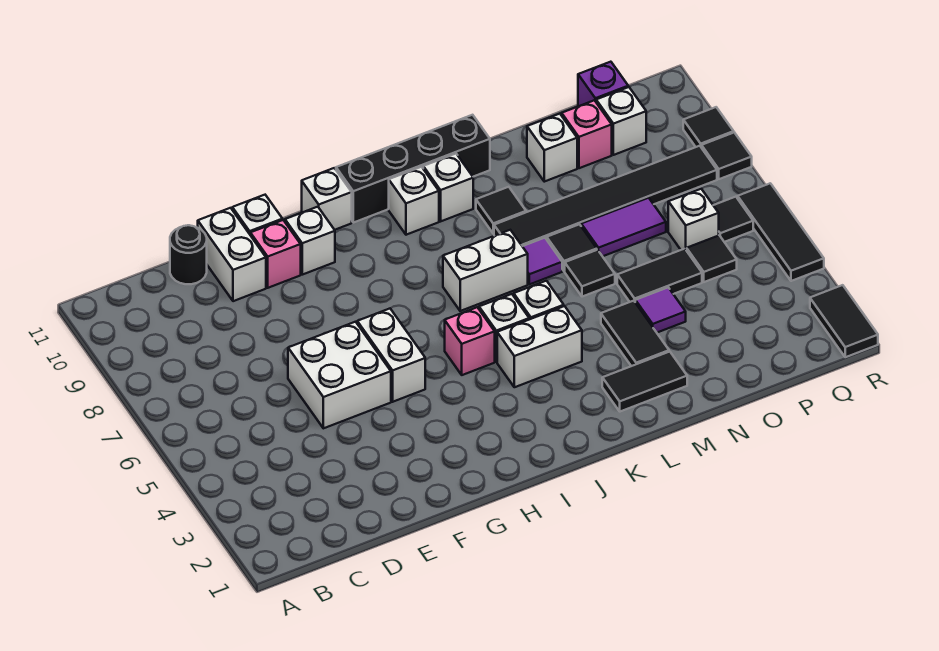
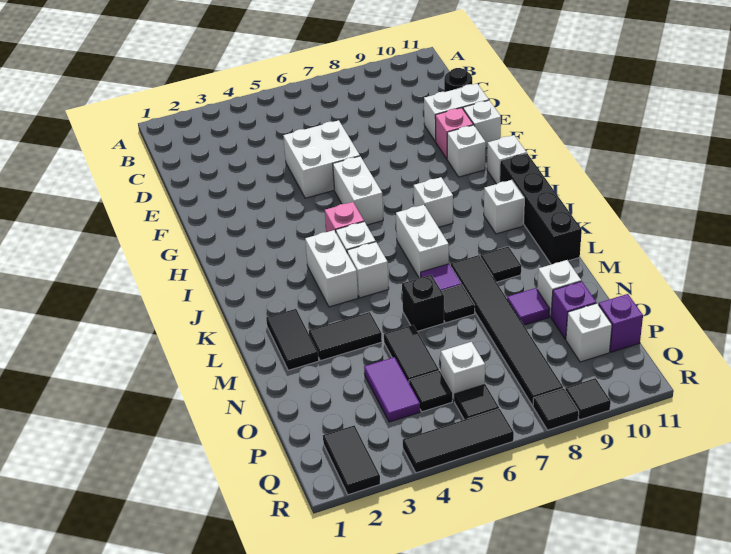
white brick G5:G6 level 1 -> white brick G6:H6 level 1
white brick K10 level 1 -> white brick I8 level 1
black tile M6 level 1 -> black brick M6 level 1
purple tile N4 level 1 -> purple tile N9 level 1
purple tile N7:O7 level 1 -> purple tile O4:P4 level 1
pink brick O10 level 1 -> purple brick O10 level 1
black tile R1:R2 level 1 -> black tile Q2:R2 level 1

